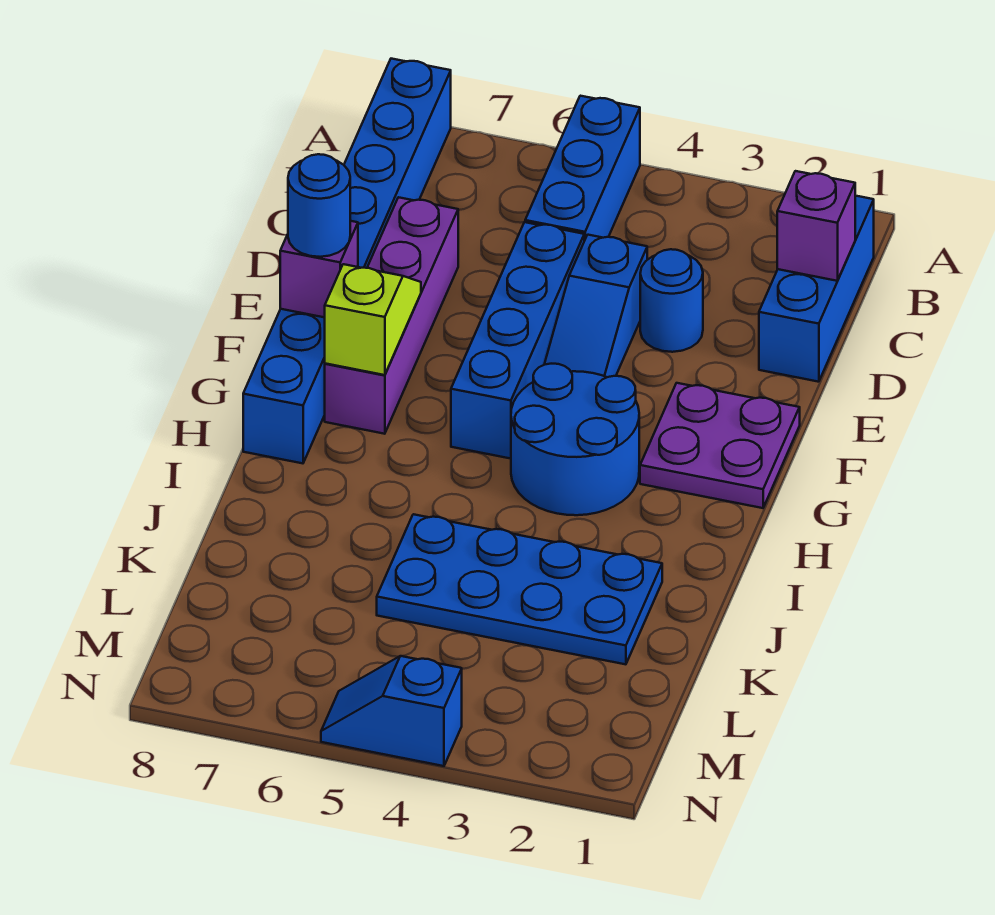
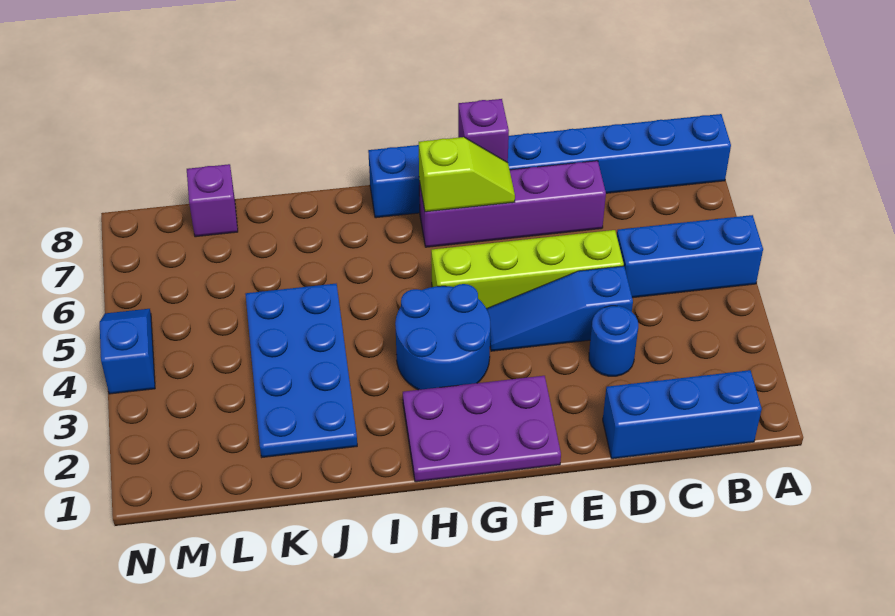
purple brick C1 level 2 -> purple brick L8 level 1
blue brick D5:G5 level 1 -> lime brick D5:G5 level 1
purple plate F1:G2 level 1 -> purple plate F1:H2 level 1
blue round brick F8 level 3 -> none

